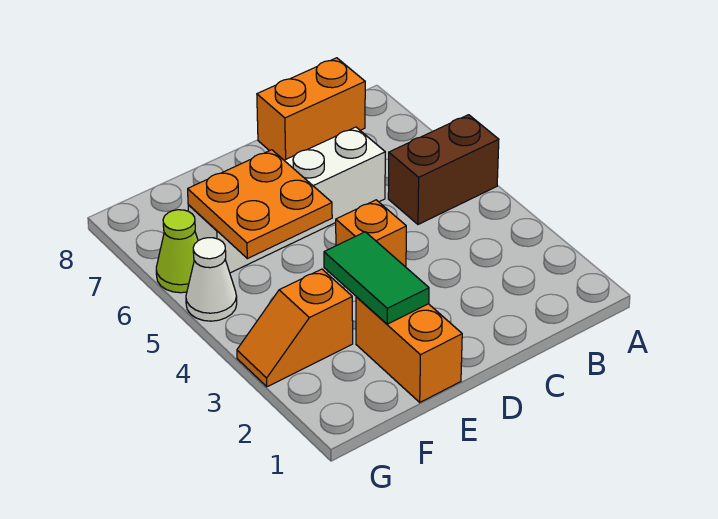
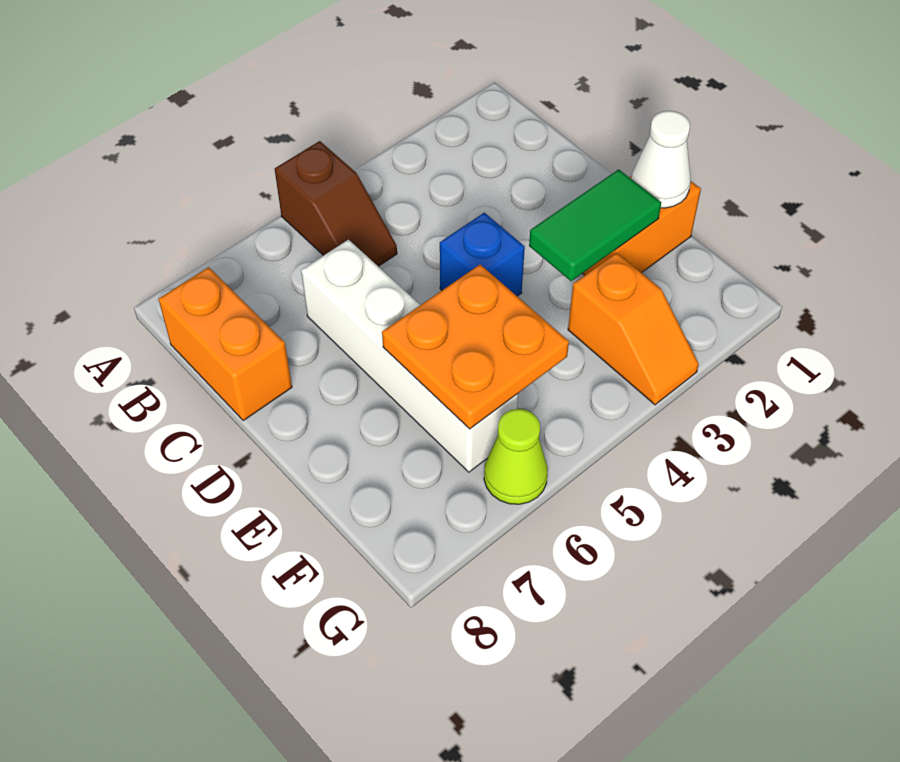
brown brick A5:B5 level 1 -> brown slope A5:B5 level 1 top A
orange brick D4 level 1 -> blue brick D4 level 1
white cone G5 level 1 -> white cone E1 level 2

